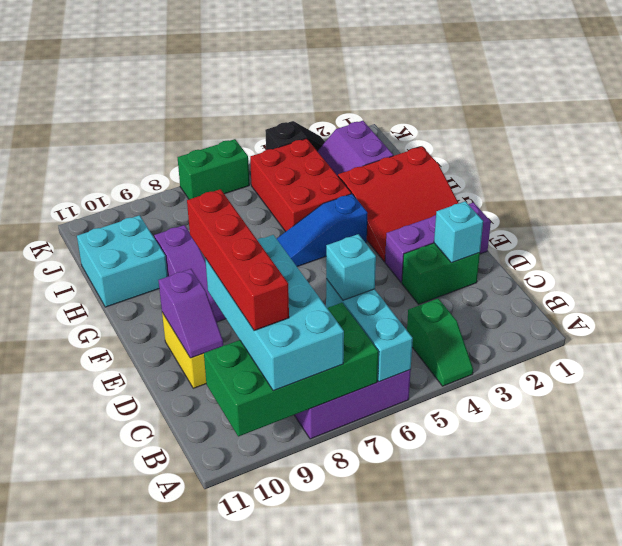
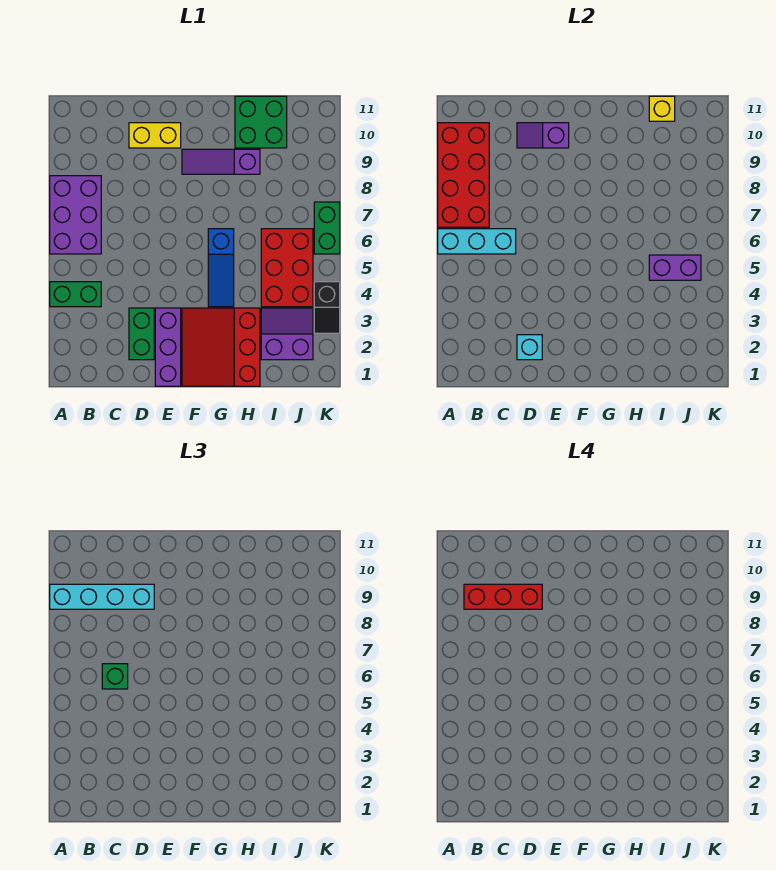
green slope A4:B4 level 1 top B -> green brick A4:B4 level 1
green brick A7:B10 level 2 -> red brick A7:B10 level 2
cyan brick A8:D9 level 3 -> cyan brick A9:D9 level 3
red brick B9:E9 level 4 -> red brick B9:D9 level 4
cyan brick C6 level 3 -> green brick C6 level 3
blue slope G4:G6 level 1 top 4 -> blue slope G4:G6 level 1 top 6
red brick H4:J5 level 1 -> red brick I4:J6 level 1
cyan brick H10:I11 level 1 -> green brick H10:I11 level 1
none -> purple brick I5:J5 level 2
none -> yellow brick I11 level 2

